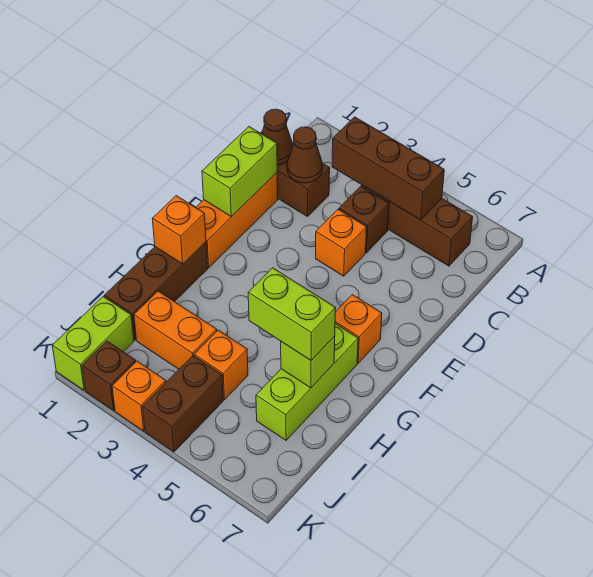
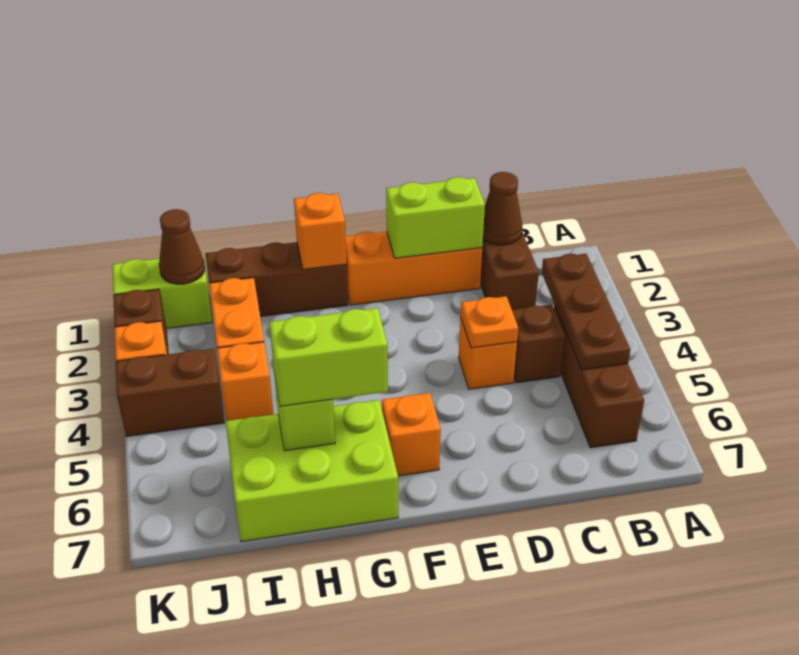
brown brick B3:B5 level 2 -> brown plate B3:B5 level 2
brown cone C2 level 2 -> brown cone J1 level 2
none -> orange plate D4 level 2
lime brick G6:I6 level 1 -> lime brick G6:I7 level 1
lime brick H5:H6 level 3 -> lime brick G6:H6 level 3

